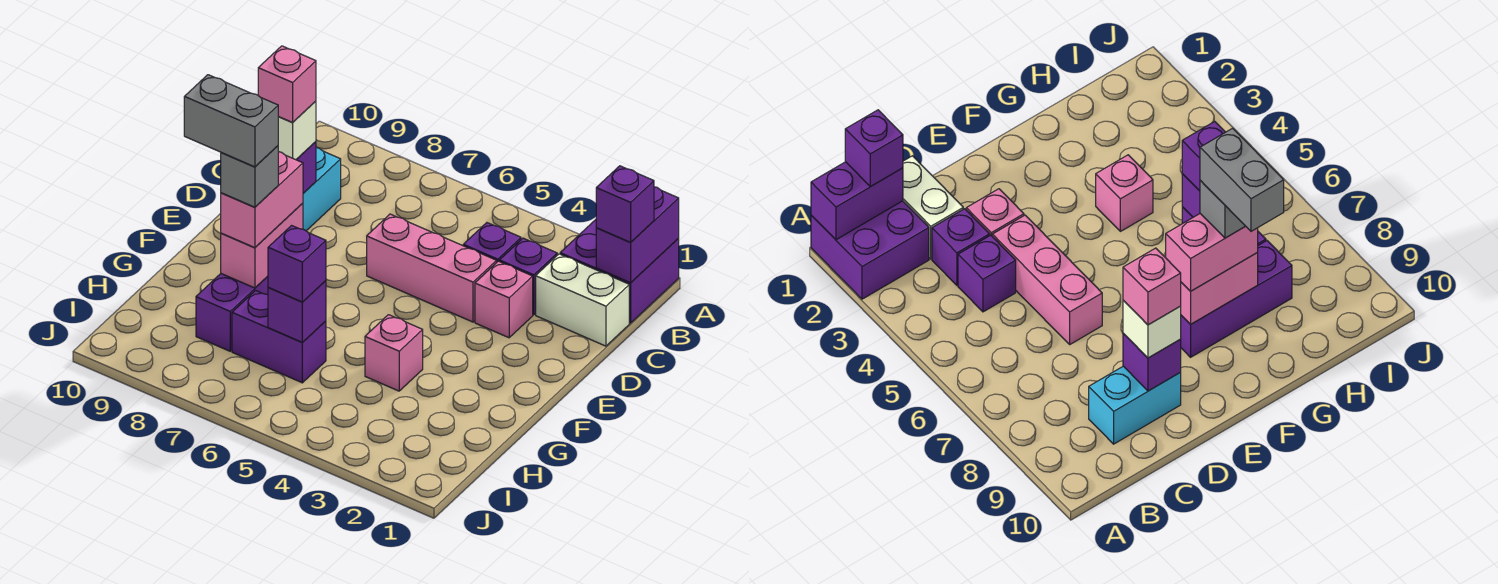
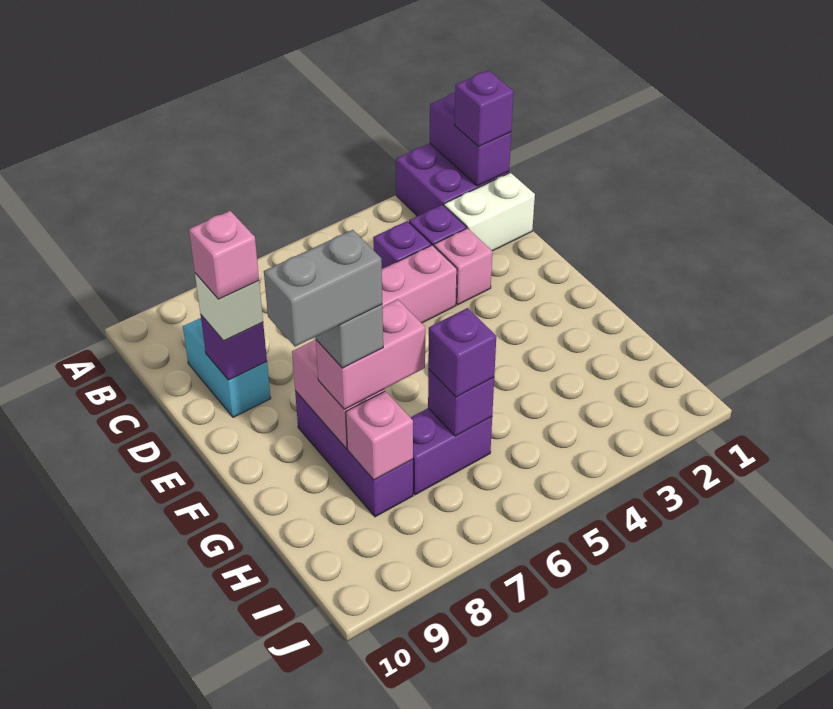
pink brick F8:G8 level 3 -> pink brick G7:G8 level 3
pink brick G4 level 1 -> pink brick H8 level 2

